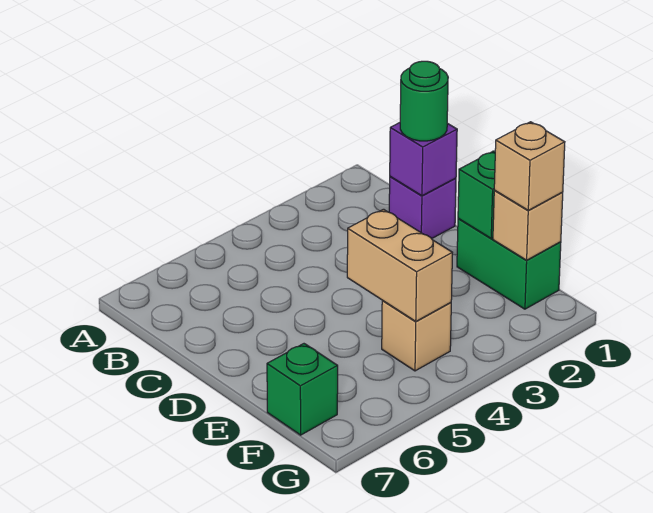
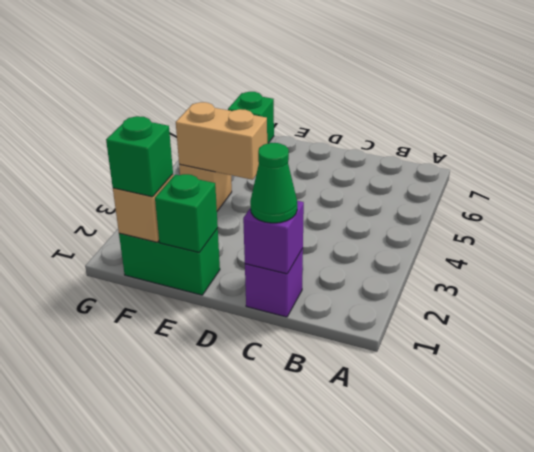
green round brick C1 level 3 -> green cone C1 level 3
tan brick F1 level 3 -> green brick F1 level 3

